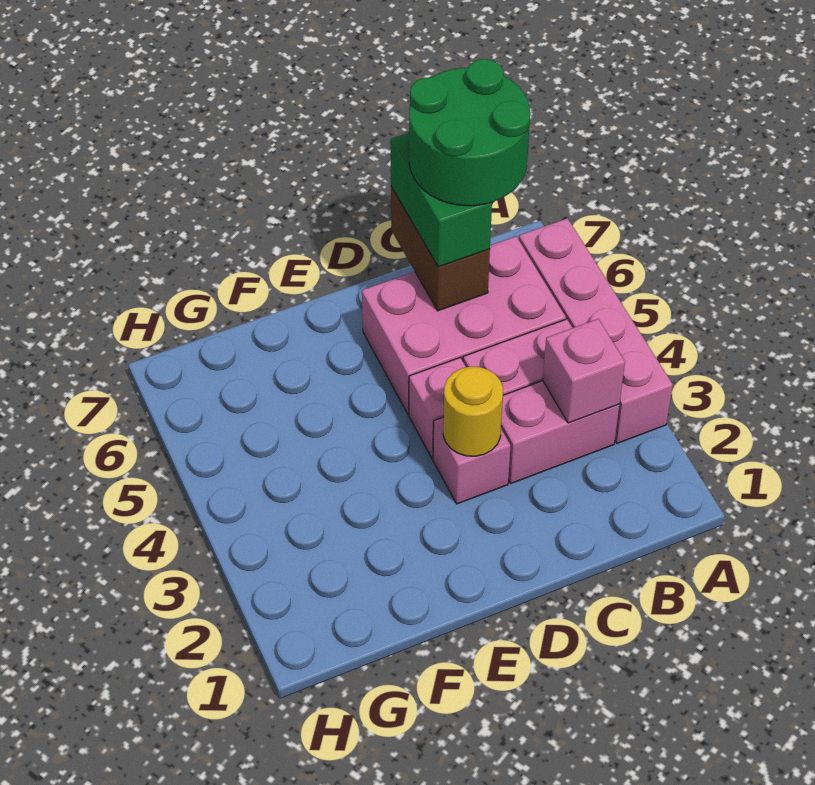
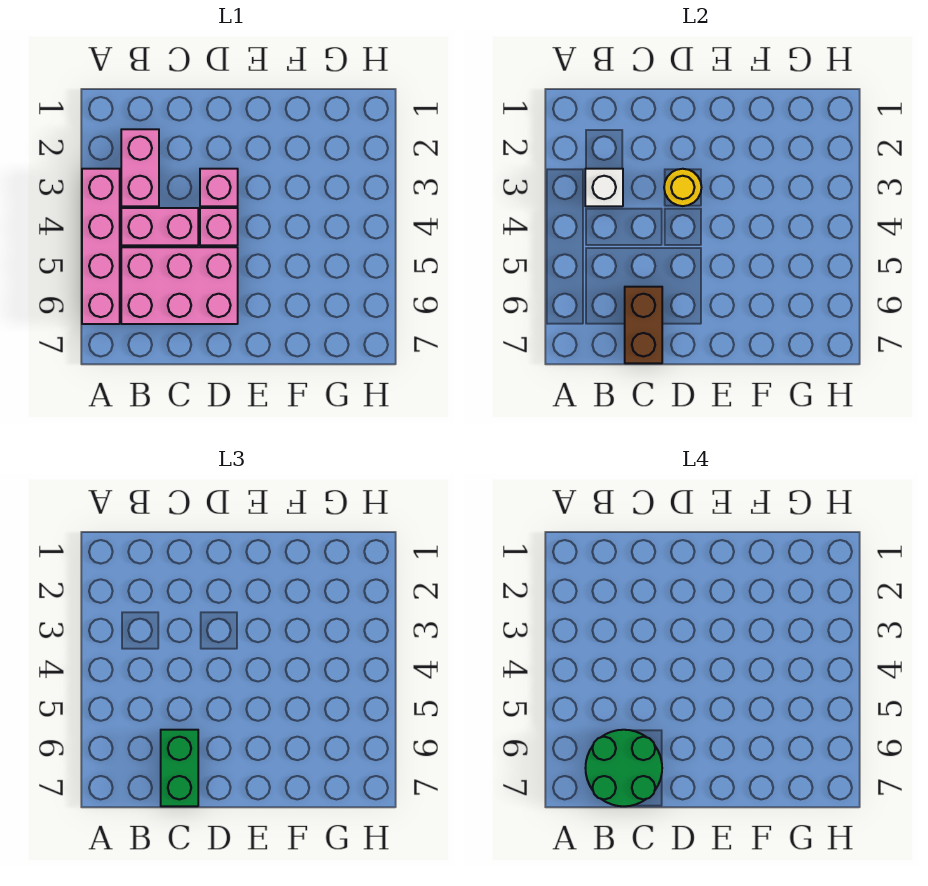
pink brick B3:C3 level 1 -> pink brick B2:B3 level 1
pink brick B3 level 2 -> white brick B3 level 2

